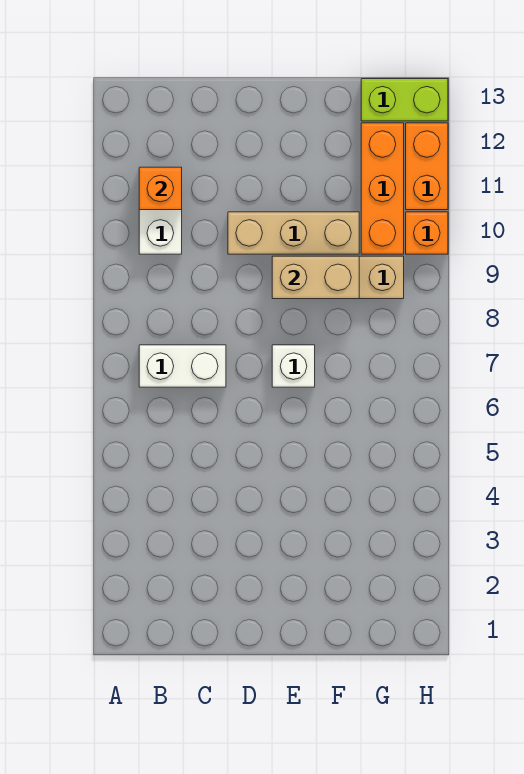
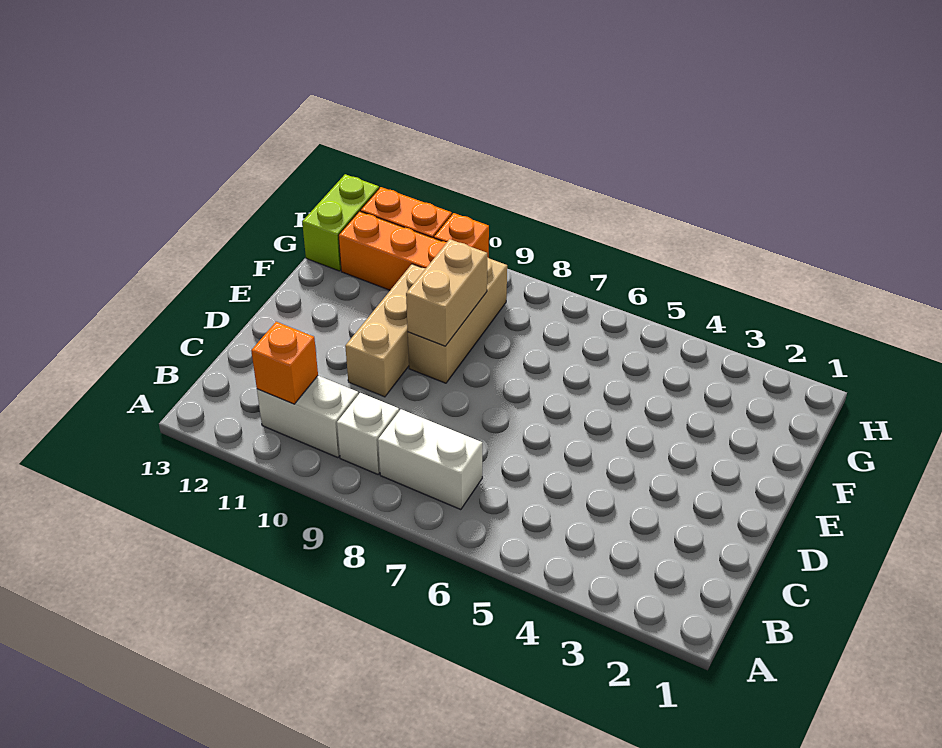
white brick B7:C7 level 1 -> white brick B7:B8 level 1
white brick E7 level 1 -> white brick B9 level 1

